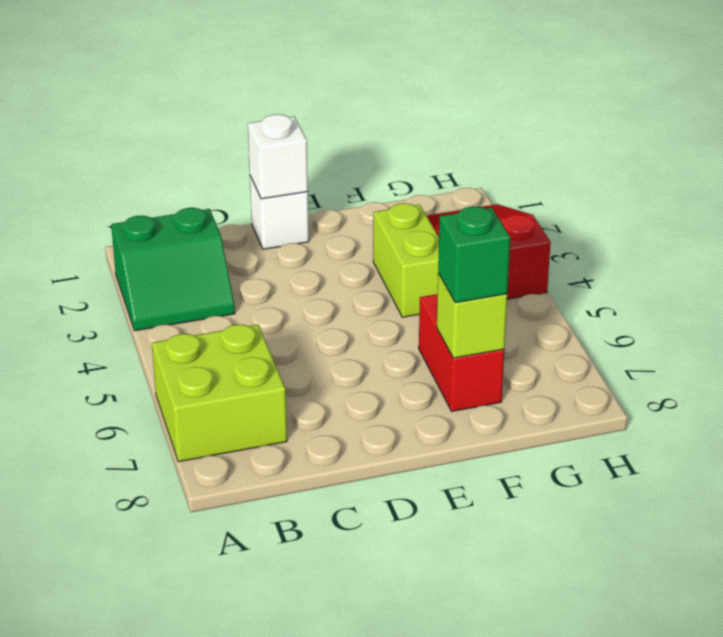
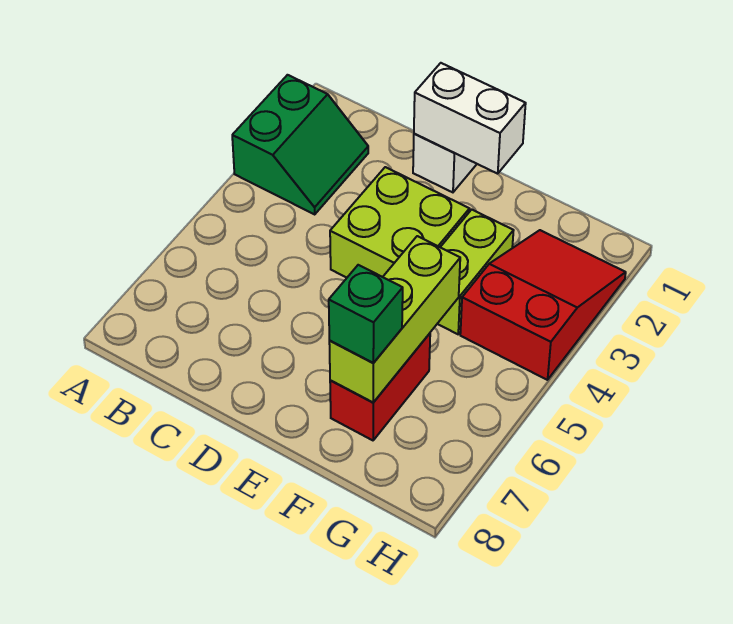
green slope A2:B3 level 1 top 2 -> green slope A2:B3 level 1 top A
lime brick A6:B7 level 1 -> lime brick D3:E4 level 1
white brick D1 level 2 -> white brick D1:E1 level 2
lime brick F7 level 2 -> lime brick F5:F7 level 2

